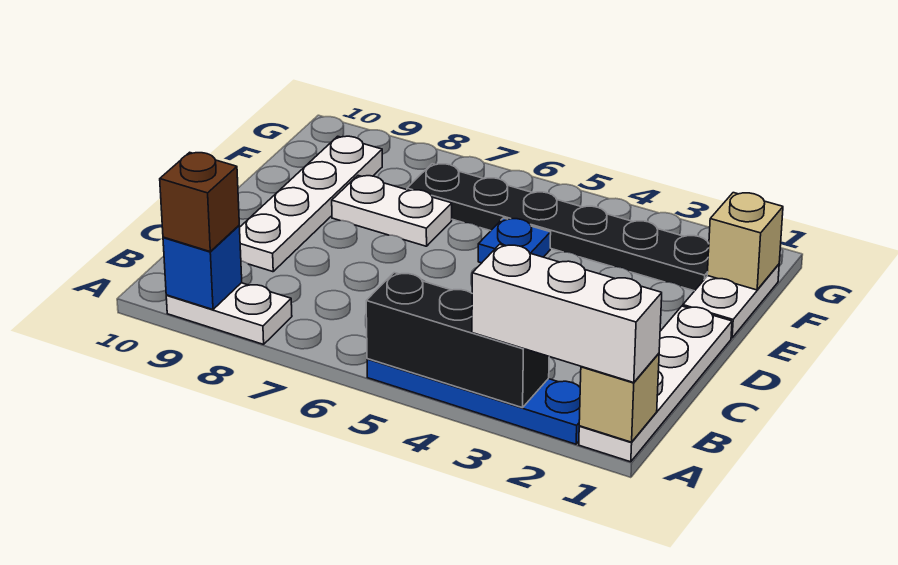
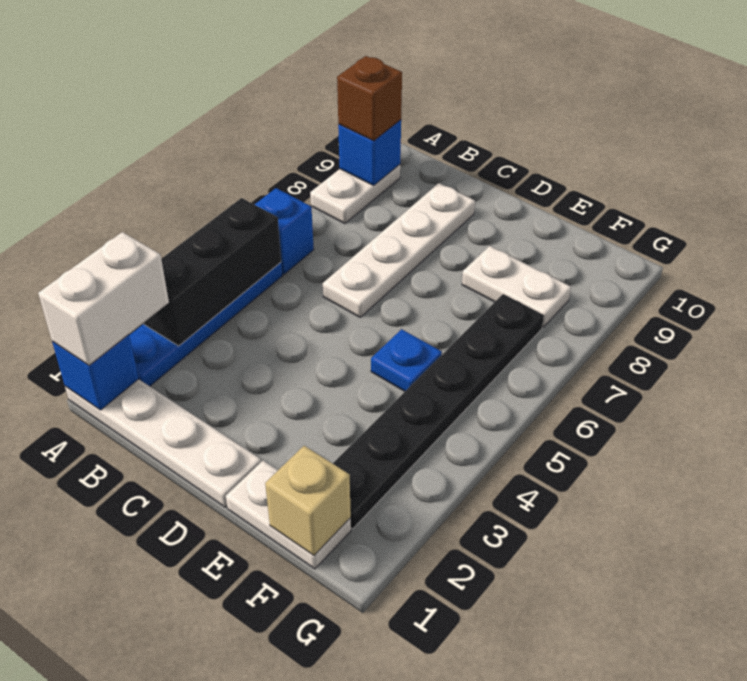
tan brick A1 level 2 -> blue brick A1 level 2
white brick A1:A3 level 3 -> white brick A1:A2 level 3
none -> blue brick A6 level 1
white plate C9:F9 level 1 -> white plate C6:C9 level 1
white plate E7:E8 level 1 -> white plate E8:F8 level 1

